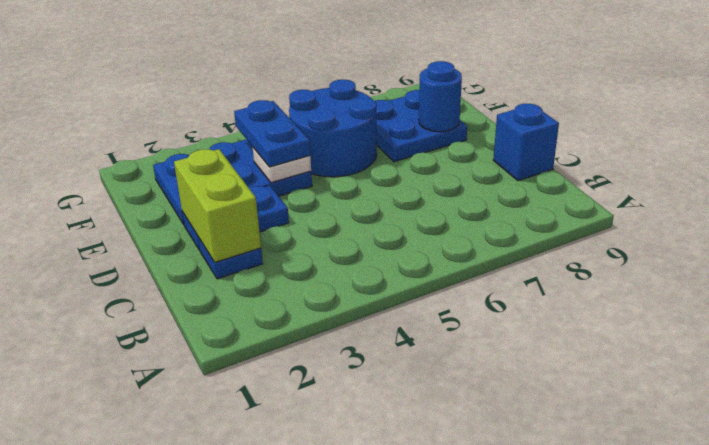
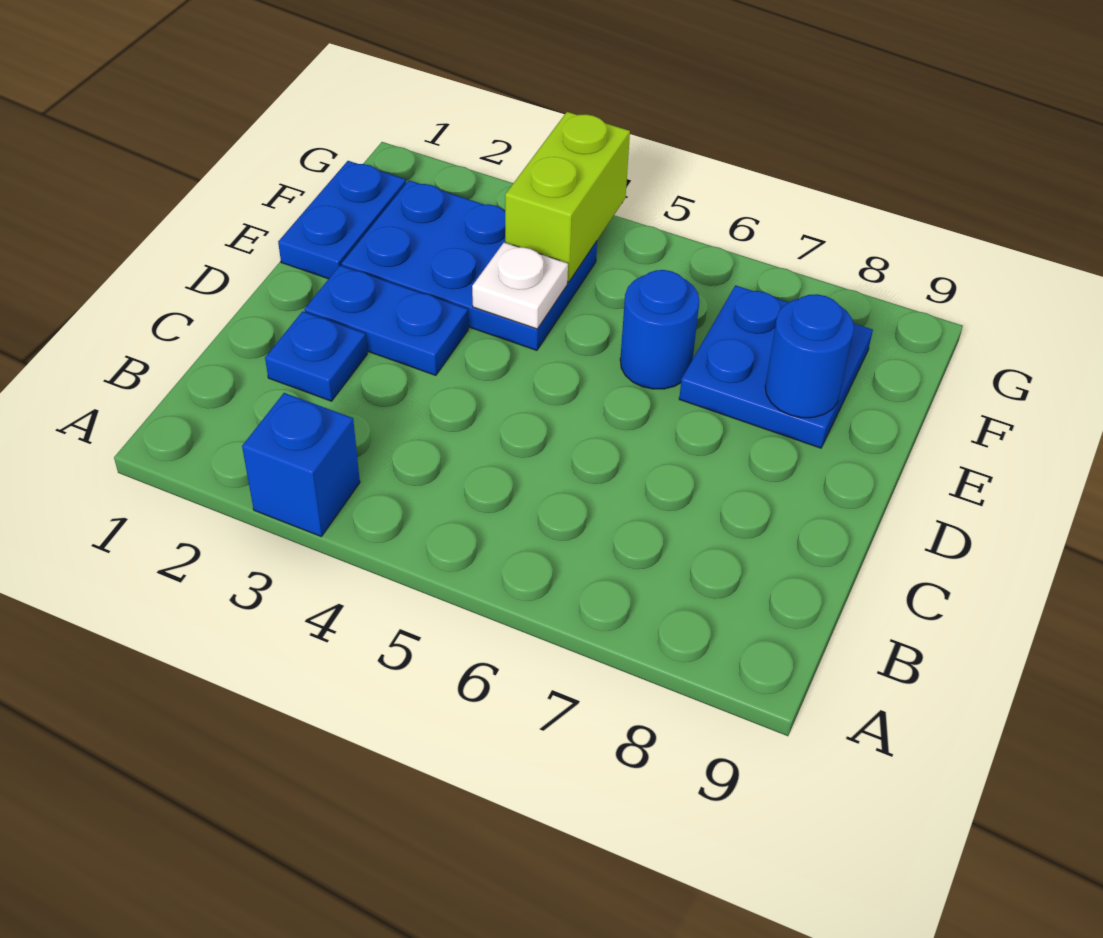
lime brick C2:D2 level 2 -> lime brick F4:G4 level 2
blue brick C9 level 1 -> blue brick A3 level 1
blue plate E4:F4 level 3 -> blue plate E1:F1 level 1
blue round brick E5:F6 level 1 -> blue round brick E6 level 1

